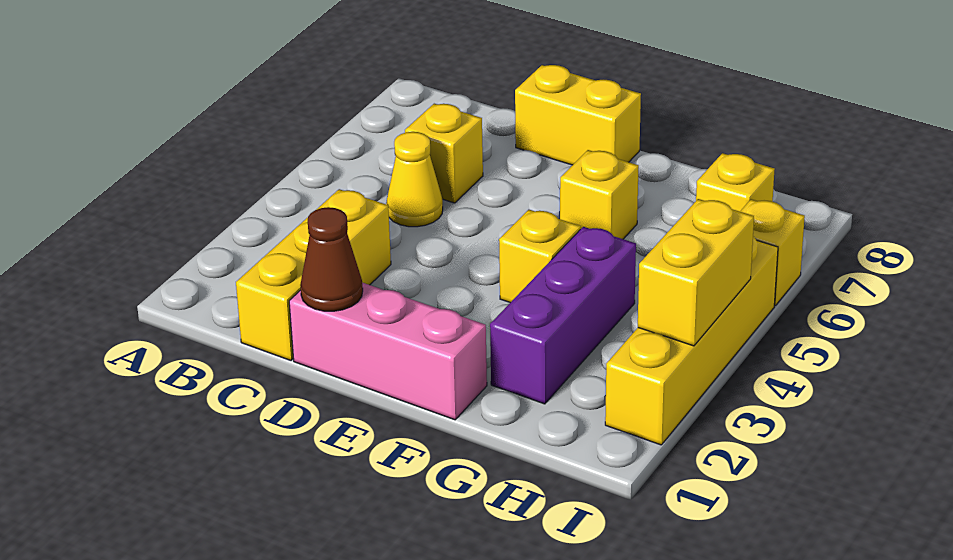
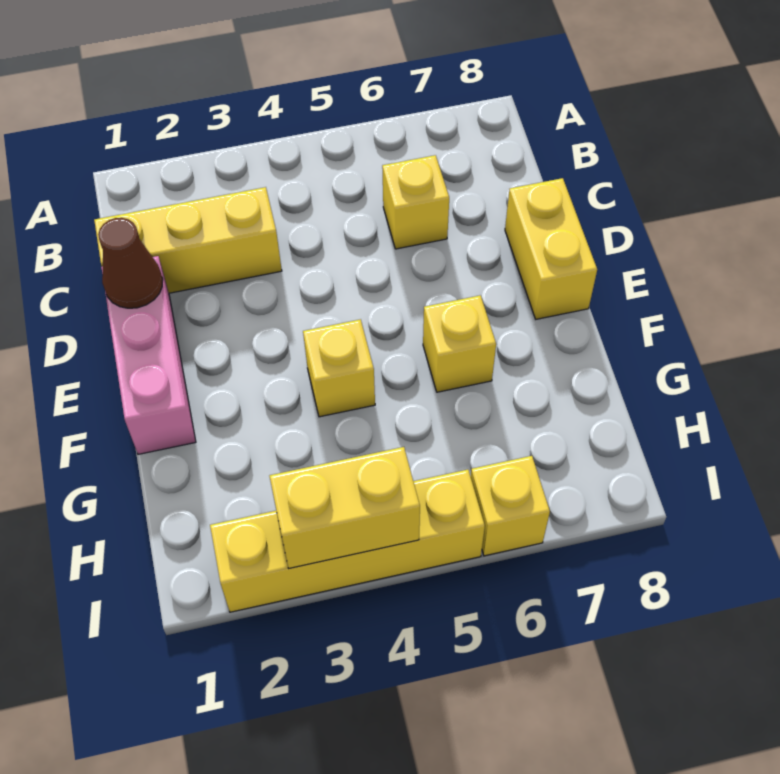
yellow cone C5 level 1 -> none
purple brick G2:G4 level 1 -> none
yellow brick H7 level 1 -> none

